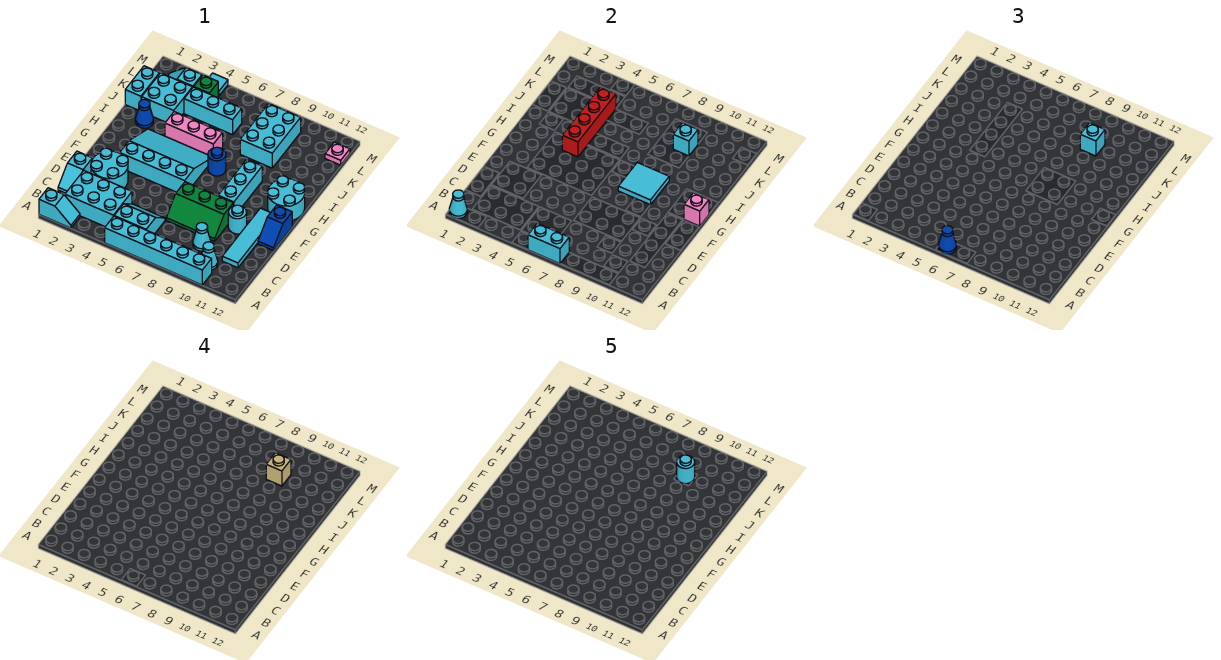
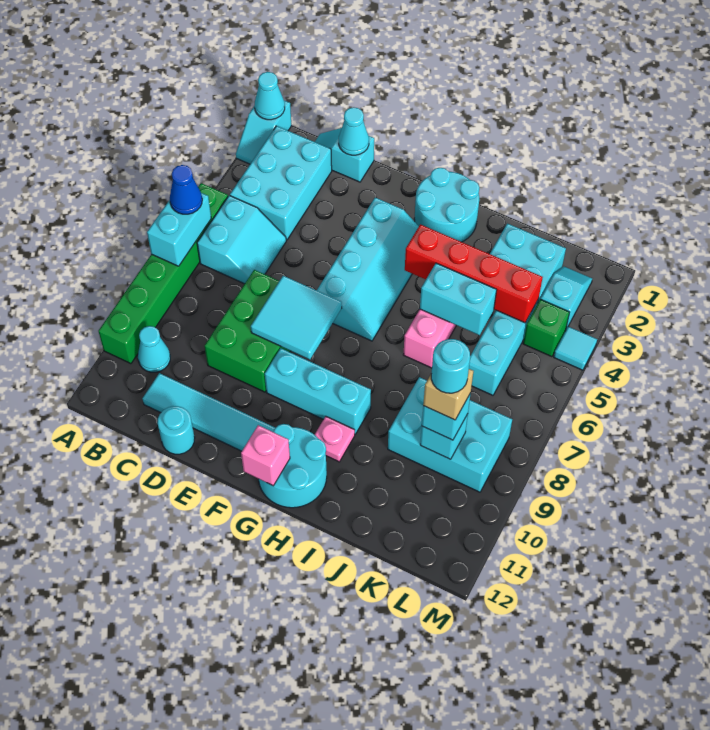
cyan brick A5:A10 level 1 -> green brick A5:A10 level 1
cyan cone C9 level 1 -> cyan cone D1 level 2
cyan round brick D2:E3 level 1 -> cyan round brick G1:H2 level 1
green slope D7:E9 level 1 top E -> green brick D7:E9 level 1
cyan round brick E10 level 1 -> cyan round brick D12 level 1
blue slope E12:F12 level 1 top F -> none
cyan slope F3:H6 level 1 top F -> cyan slope F3:G6 level 1 top F
cyan tile G8:H9 level 2 -> cyan tile E7:F8 level 2
blue round brick H7 level 1 -> none
blue cone I2 level 1 -> none
cyan brick J1:K1 level 1 -> cyan brick I5:J5 level 2
pink plate L12 level 1 -> pink plate H10 level 1

